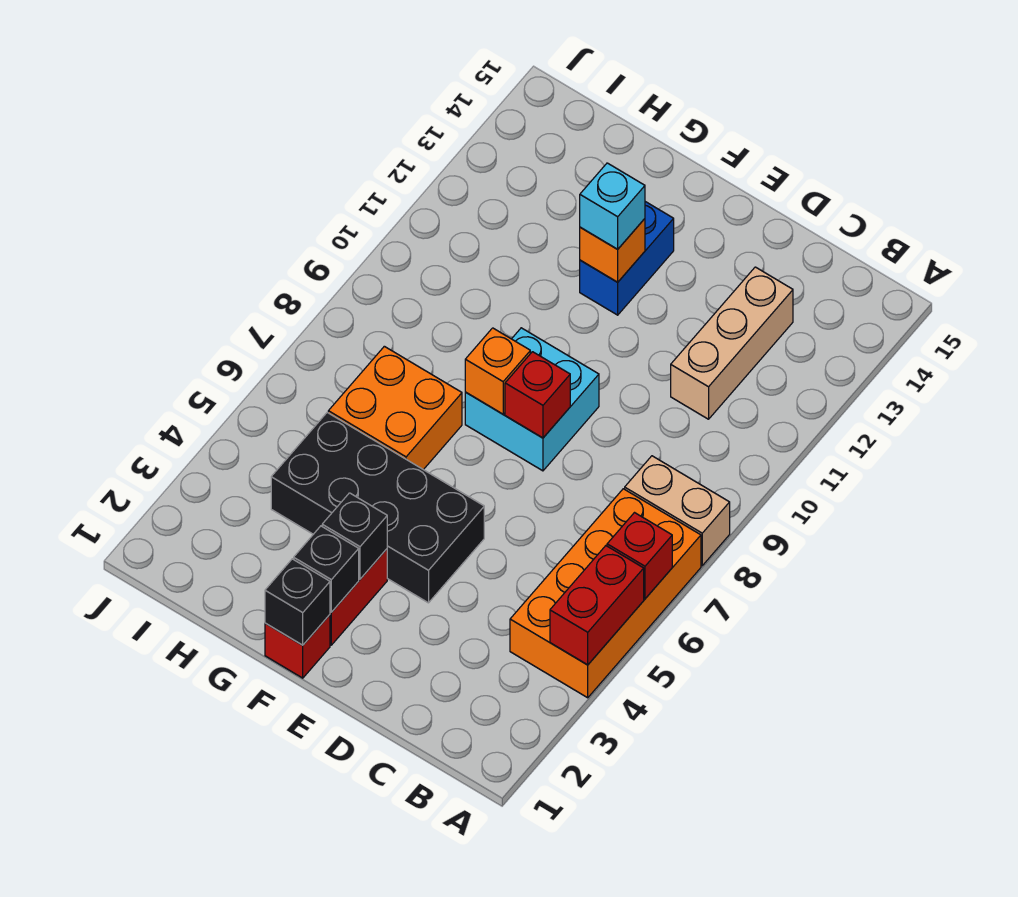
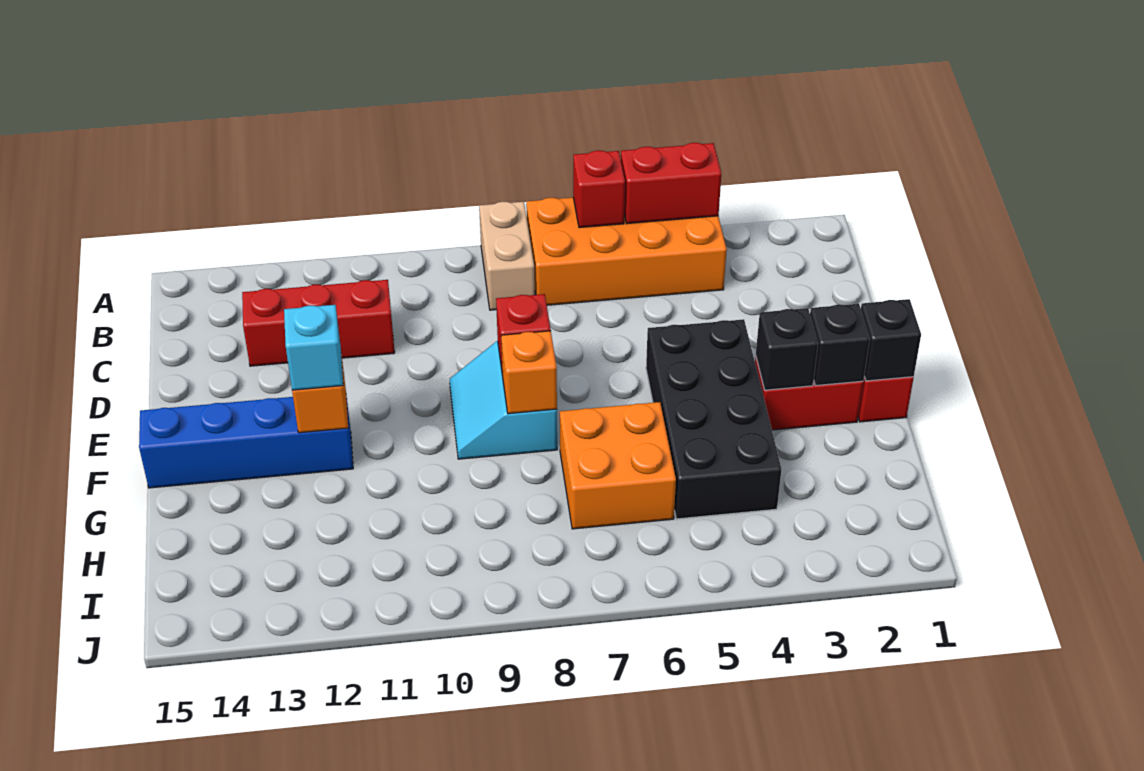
tan brick C11:C13 level 1 -> red brick C11:C13 level 1
cyan brick E8:F9 level 1 -> cyan slope E8:F9 level 1 top 8
blue brick F12:F13 level 1 -> blue brick F12:F15 level 1

